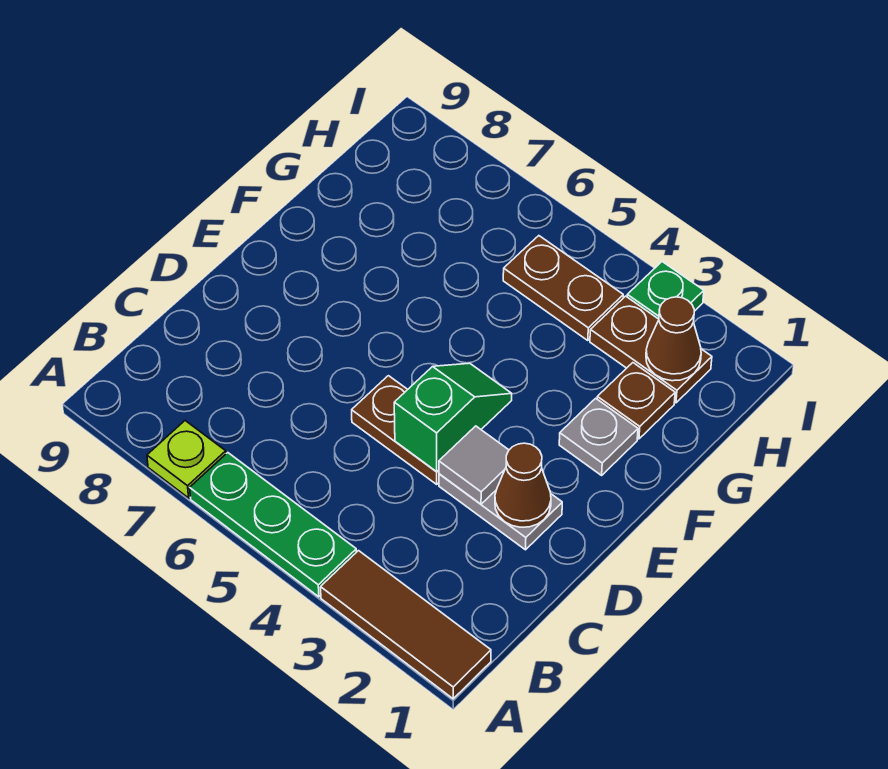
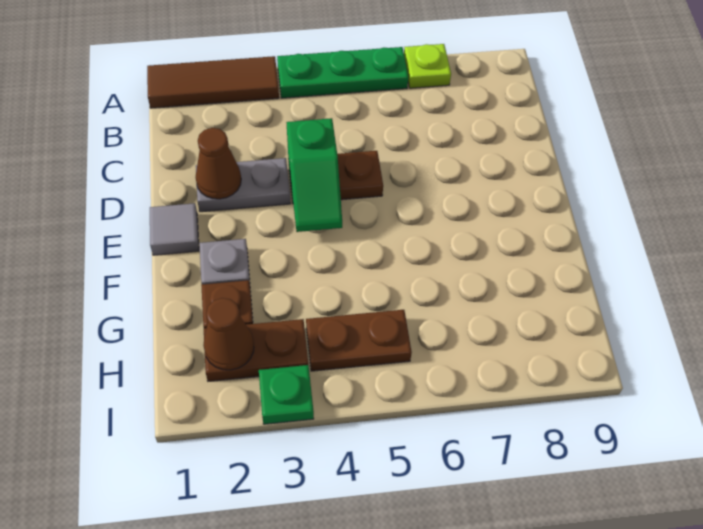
grey tile D3 level 2 -> grey tile E1 level 1

